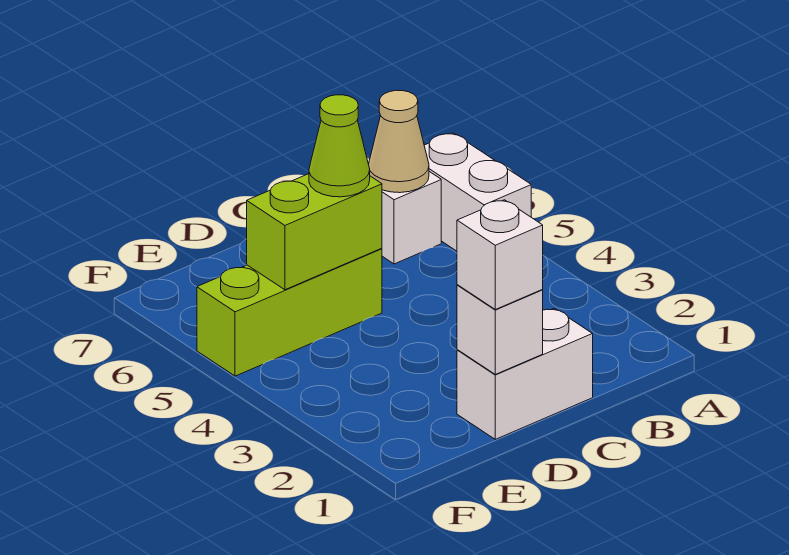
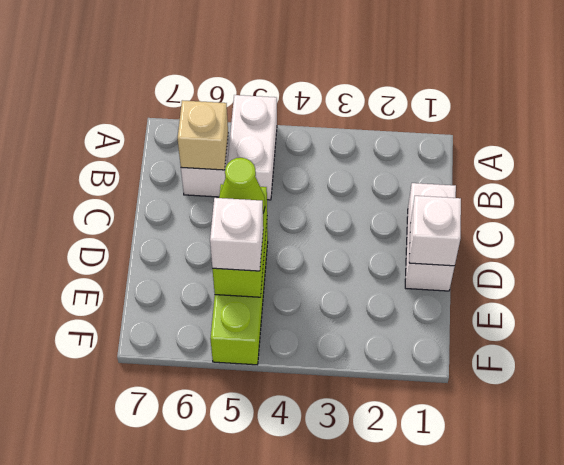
white brick A5:A6 level 1 -> white brick A5:B5 level 1
tan cone B6 level 2 -> tan brick B6 level 2
white brick D1 level 3 -> white brick E5 level 3

